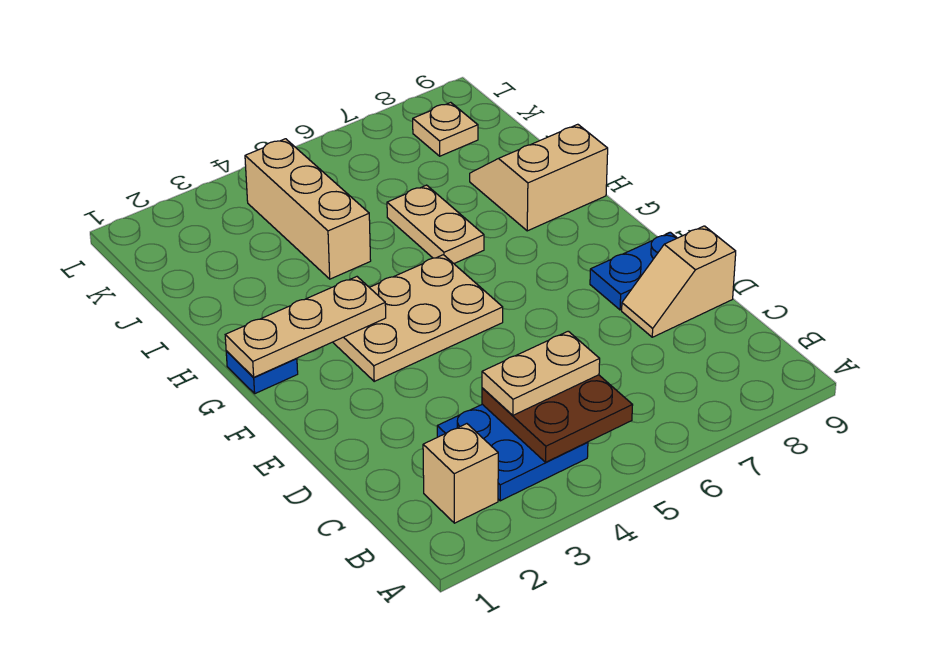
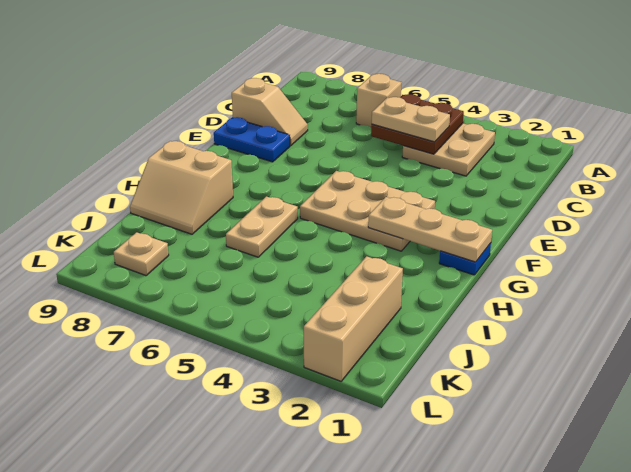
tan brick B2 level 1 -> tan brick B6 level 1
blue plate B3:C4 level 1 -> tan plate B3:C4 level 1
tan brick I4:K4 level 1 -> tan brick J2:L2 level 1

